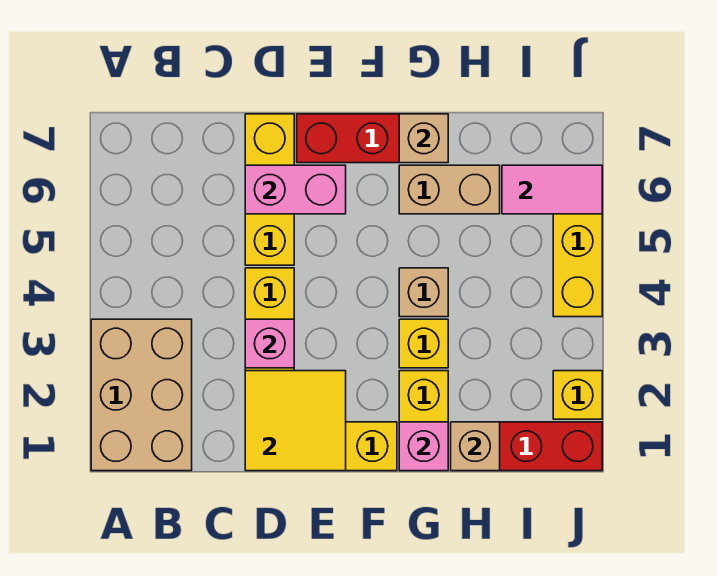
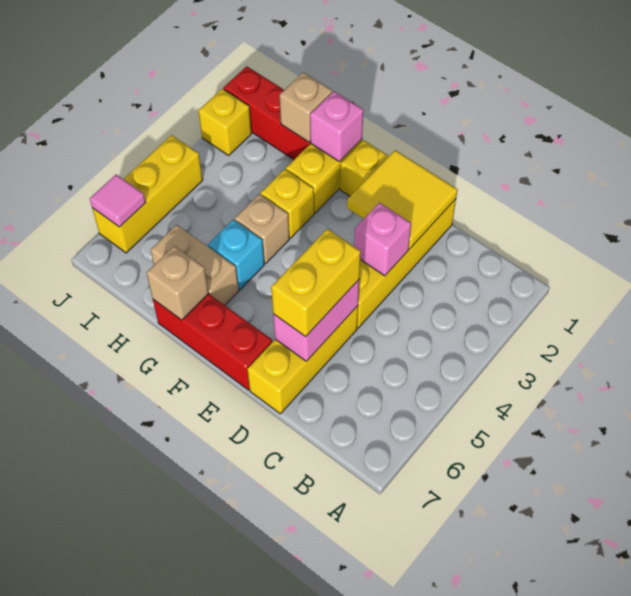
tan brick A1:B3 level 1 -> none
none -> yellow brick D5:D6 level 3
pink brick D6:E6 level 2 -> pink brick D5:D6 level 2
none -> cyan brick G5 level 1
pink tile I6:J6 level 2 -> pink tile J6 level 2

